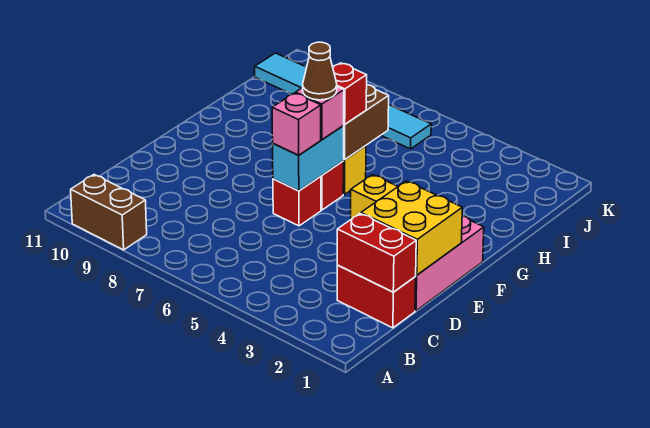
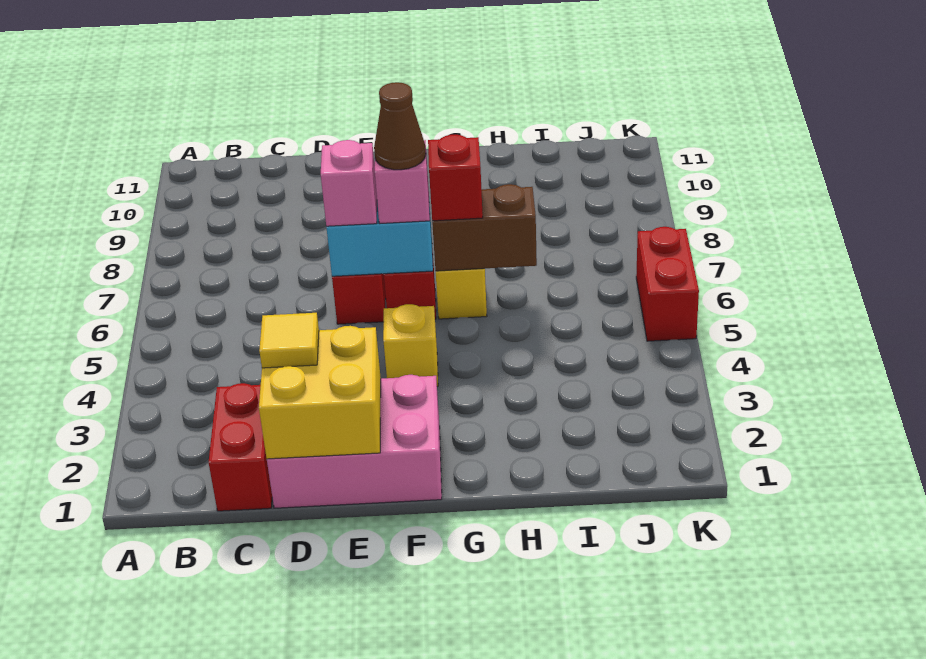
brown brick A9:A10 level 1 -> none
red brick C1:C2 level 2 -> red brick K5:K6 level 1
none -> yellow tile D2 level 3
cyan tile J6:J11 level 1 -> none

